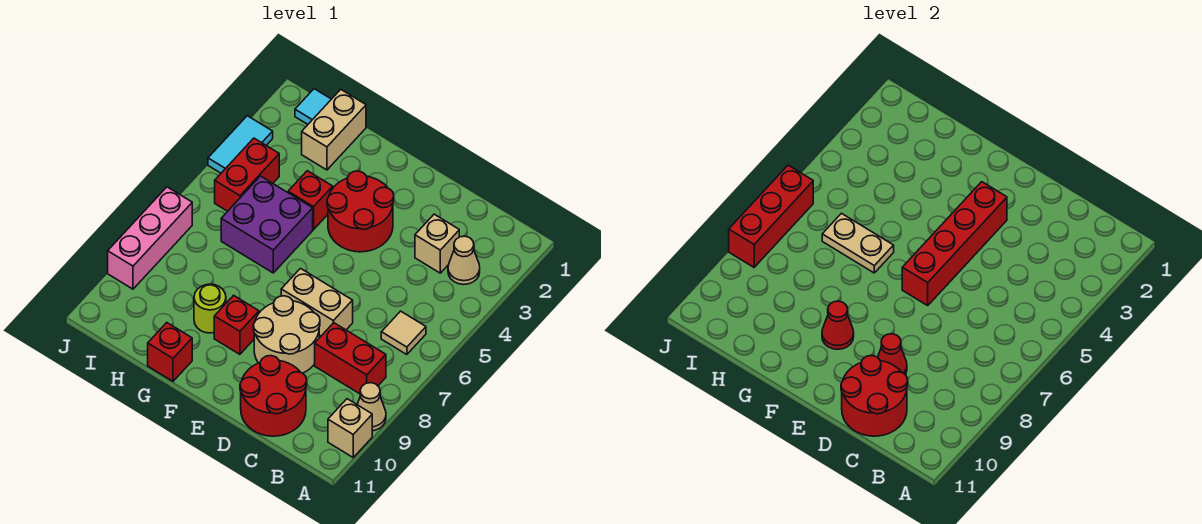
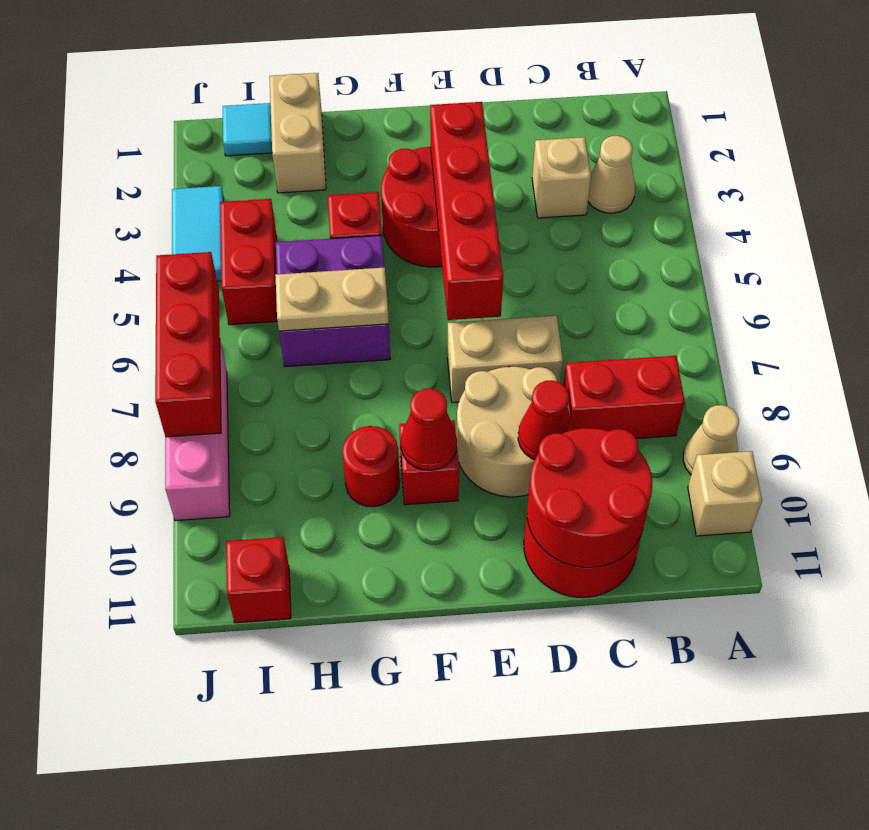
tan tile B6 level 1 -> none
lime round brick G9 level 1 -> red round brick G9 level 1
red brick G11 level 1 -> red brick I11 level 1

